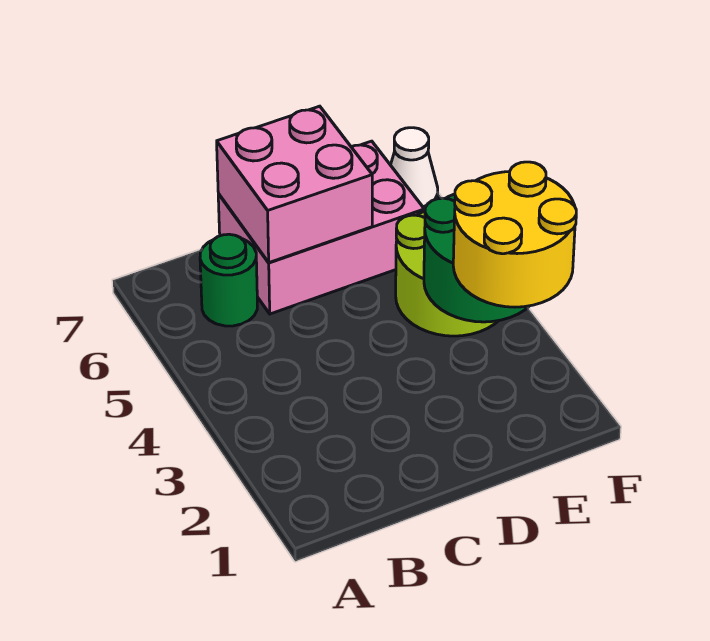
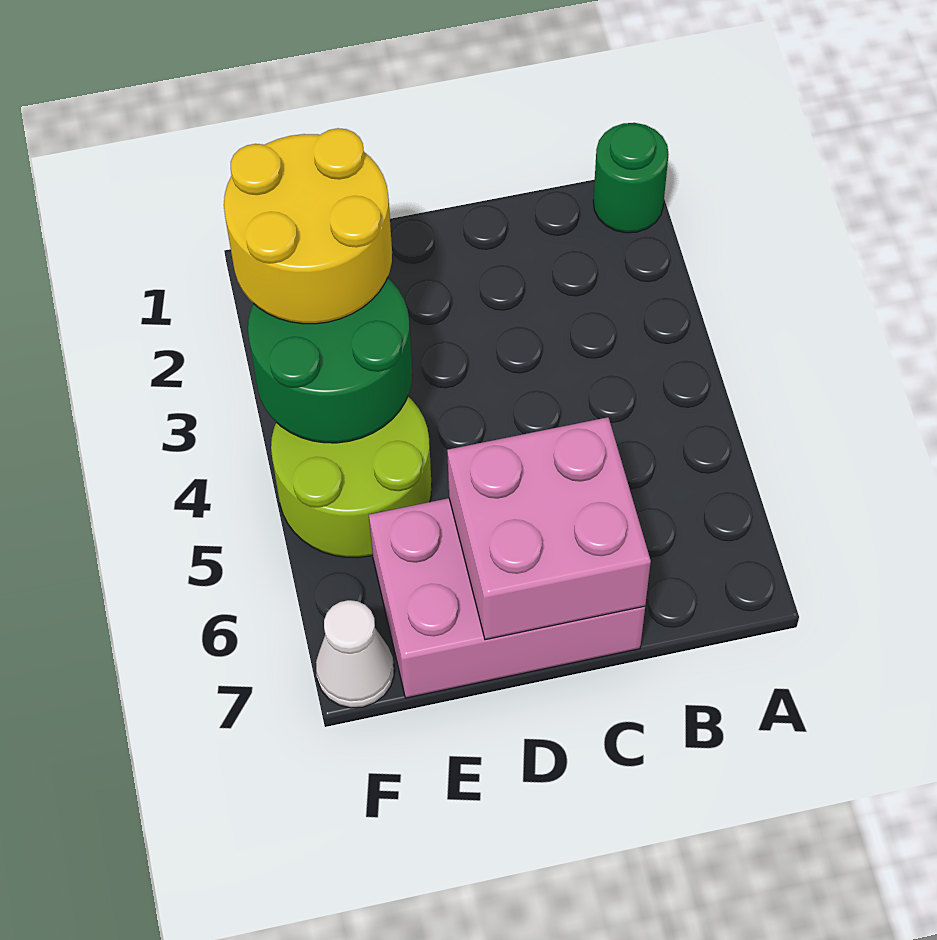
green round brick B6 level 1 -> green round brick A1 level 1

